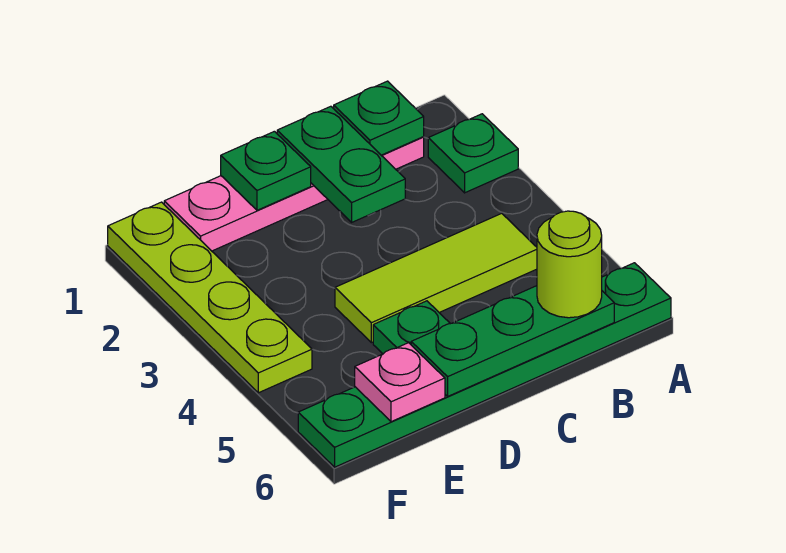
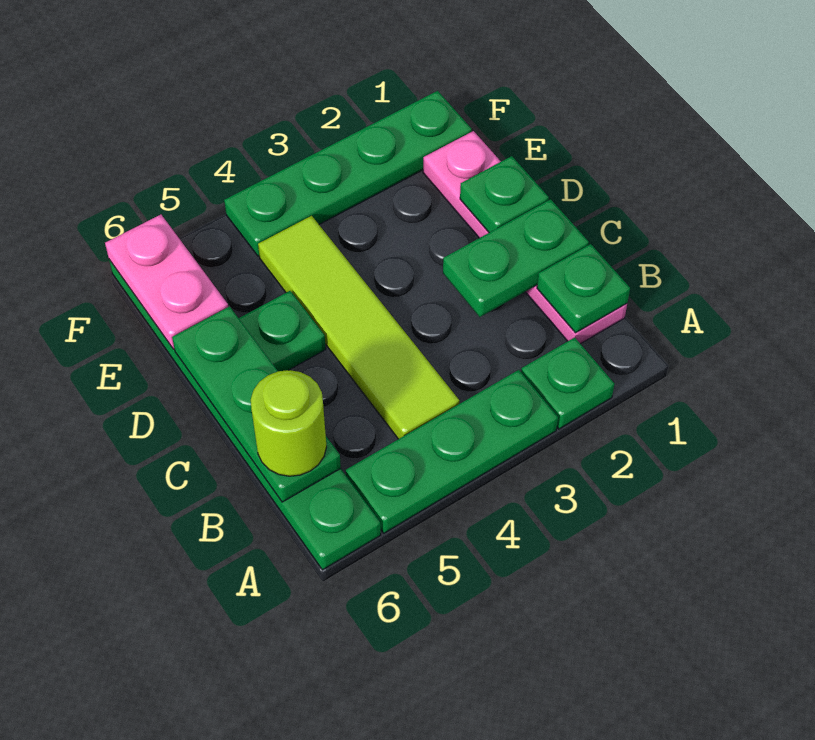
none -> green plate A3:A5 level 1
lime tile B4:D4 level 1 -> lime tile B4:E4 level 1
pink plate E6 level 2 -> pink plate E6:F6 level 2
lime plate F1:F4 level 1 -> green plate F1:F4 level 1

